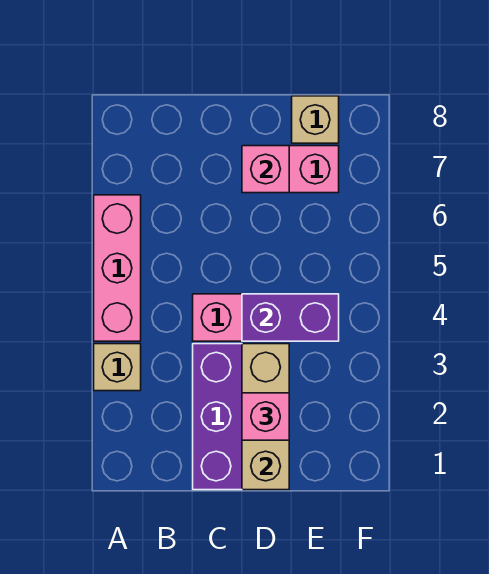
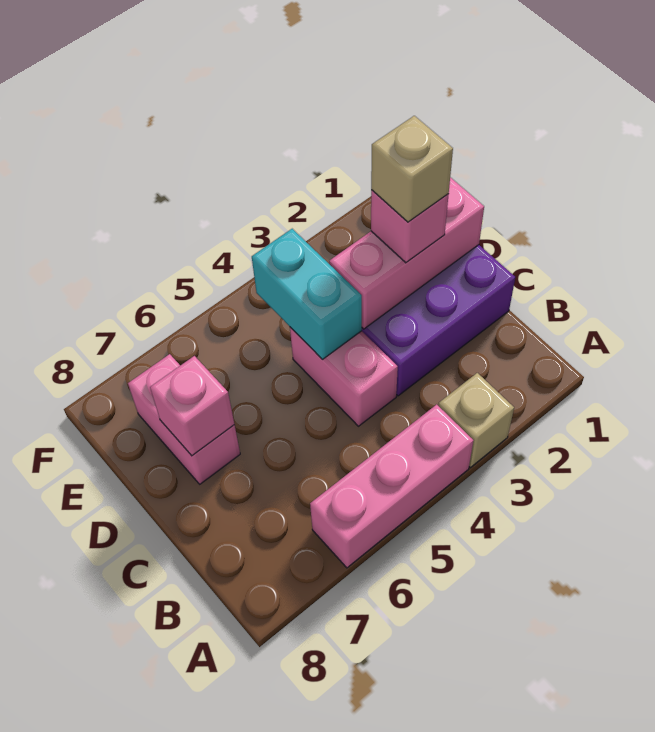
tan brick D1:D3 level 2 -> pink brick D1:D3 level 2
purple brick D4:E4 level 2 -> cyan brick D4:E4 level 2
tan brick E8 level 1 -> tan brick D2 level 4

